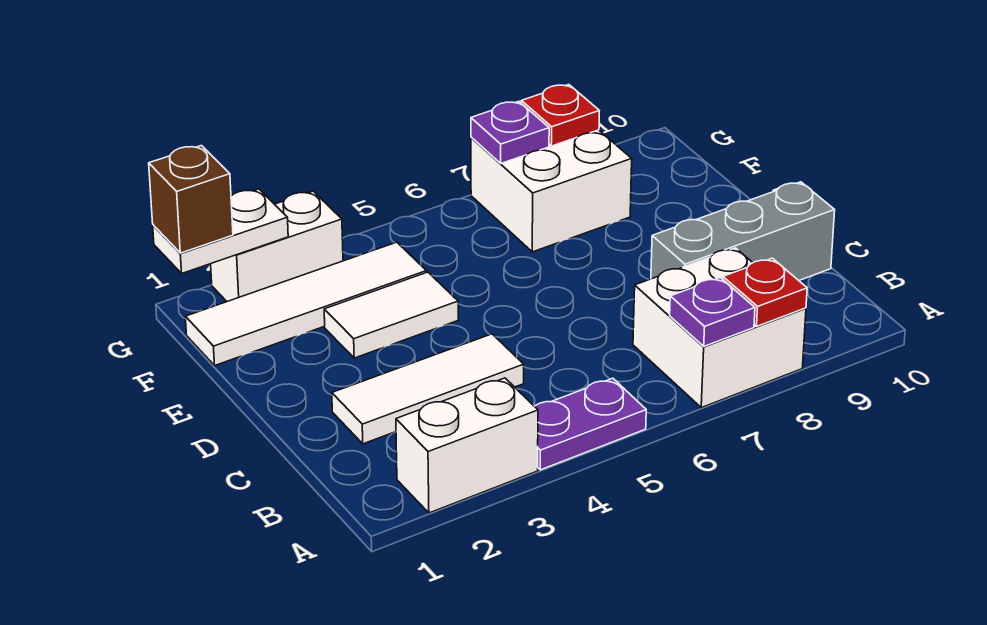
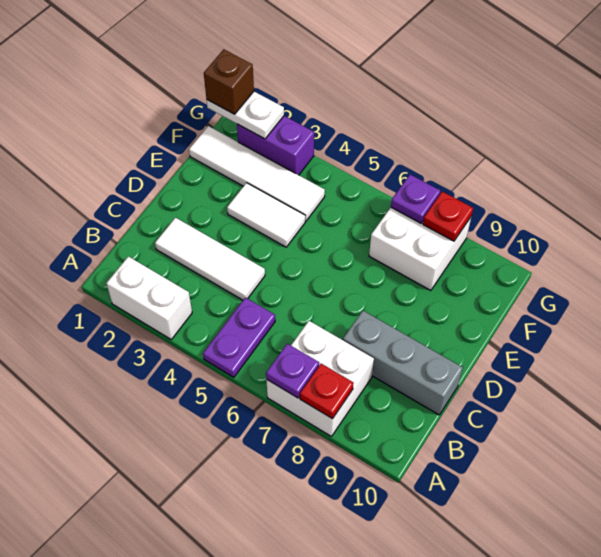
purple plate A4:A5 level 1 -> purple plate A5:B5 level 1
white brick G2:G3 level 1 -> purple brick G2:G3 level 1

